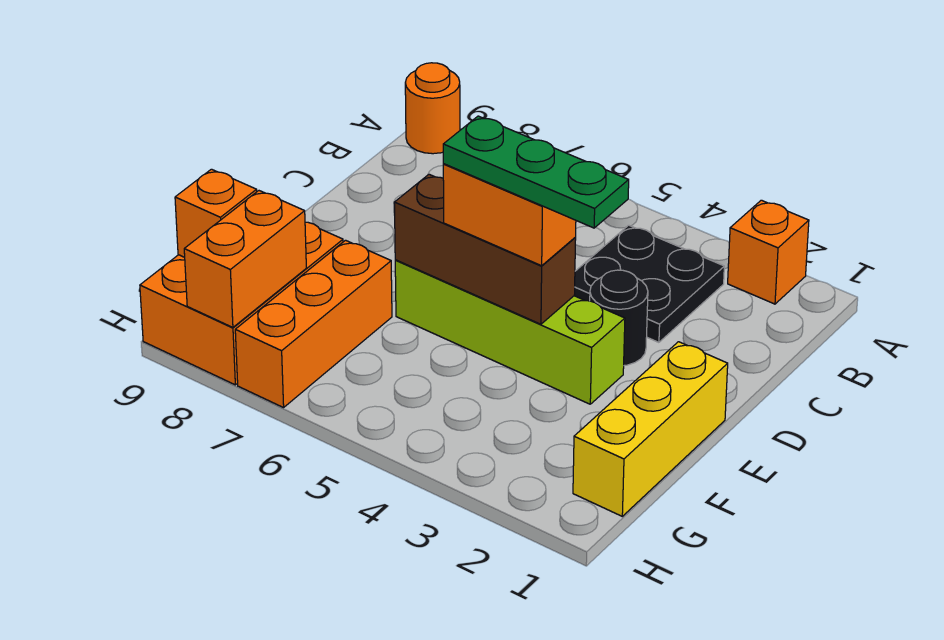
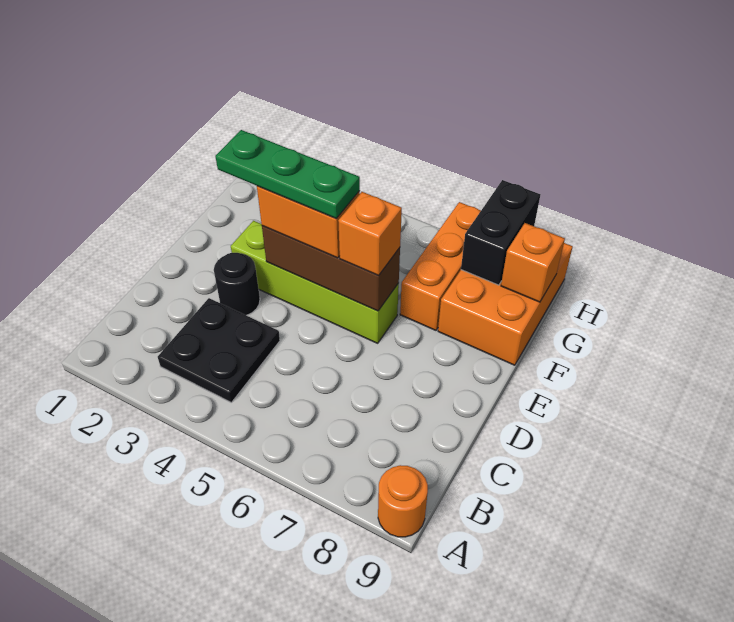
orange brick A2 level 1 -> orange brick E6 level 3
yellow brick E1:G1 level 1 -> none
orange brick G8:H8 level 2 -> black brick G8:H8 level 2

